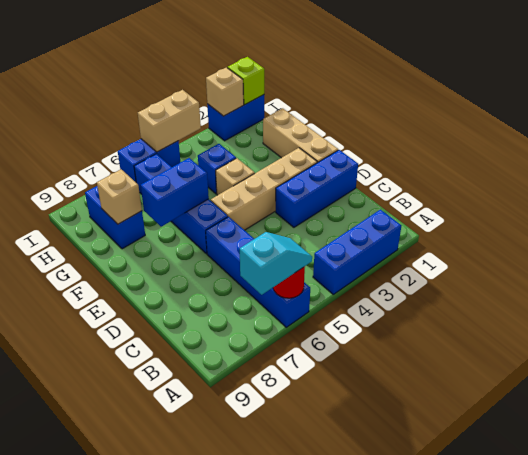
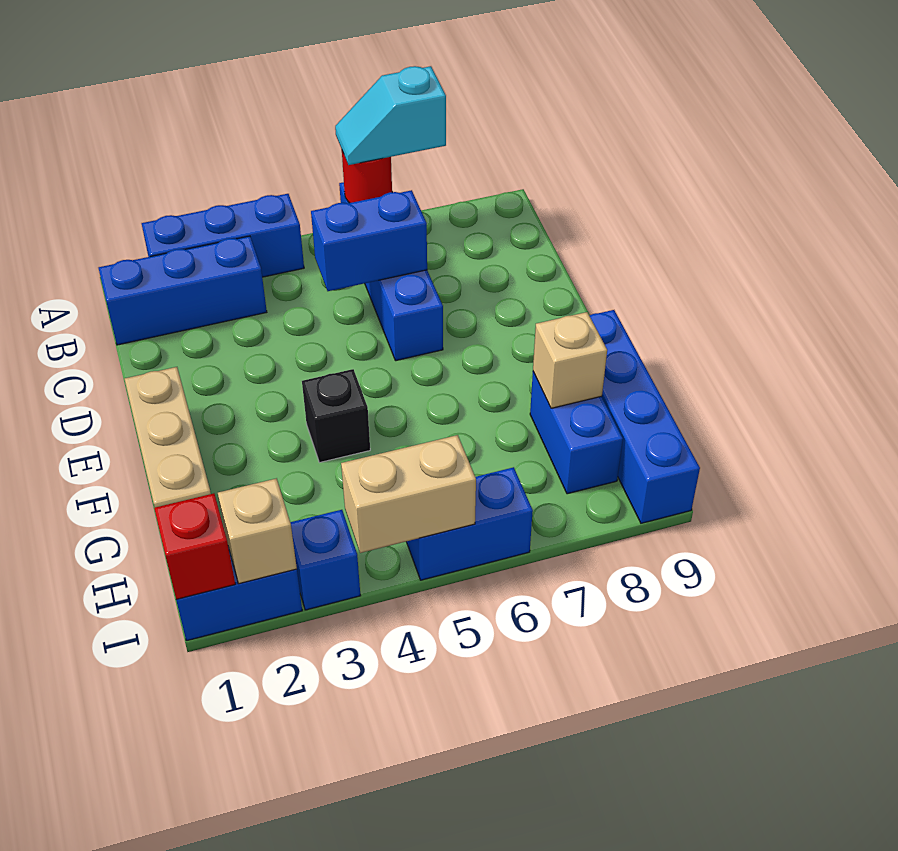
blue brick D1:D3 level 1 -> blue brick B1:B3 level 1
tan brick E2:E5 level 1 -> none
blue brick E6:H6 level 1 -> blue brick F9:I9 level 1
tan brick F4 level 1 -> black brick F4 level 1
blue brick F6:F7 level 2 -> blue brick C5:C6 level 2
blue brick G4 level 1 -> blue brick I3 level 1
lime brick I1 level 2 -> red brick I1 level 2

